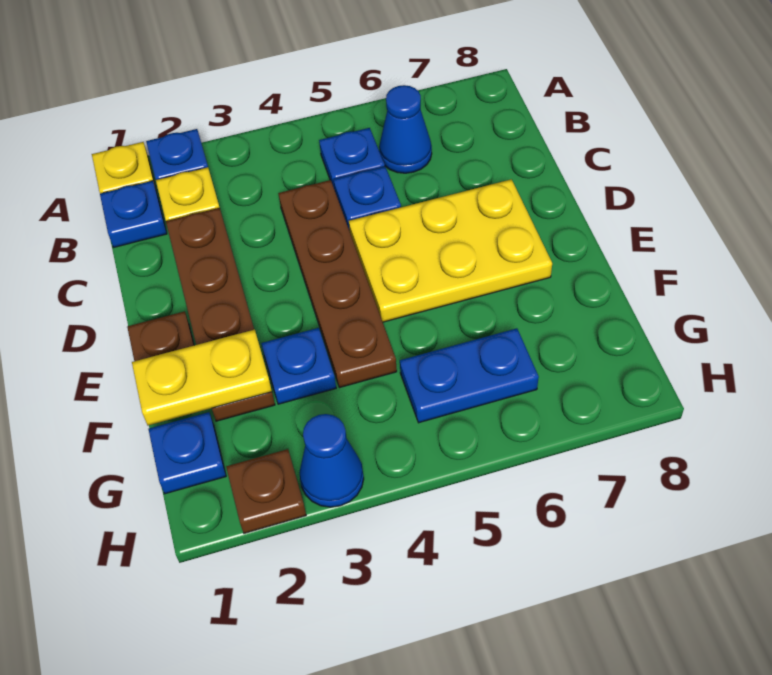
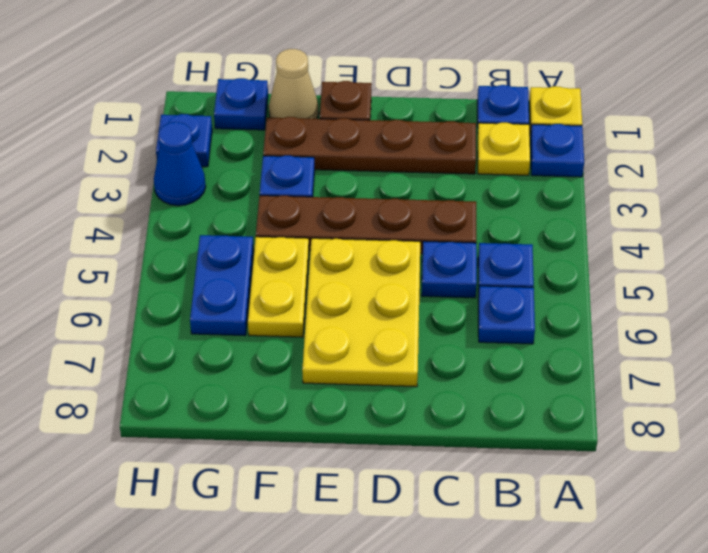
blue cone B6 level 1 -> blue plate B6 level 1
none -> tan cone F1 level 1
yellow plate F1:F2 level 2 -> yellow plate F5:F6 level 1
brown plate H2 level 1 -> blue plate H2 level 1

